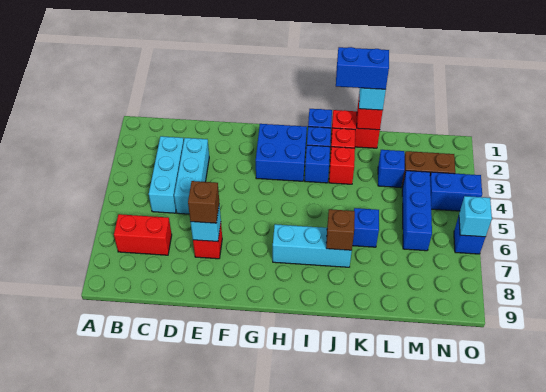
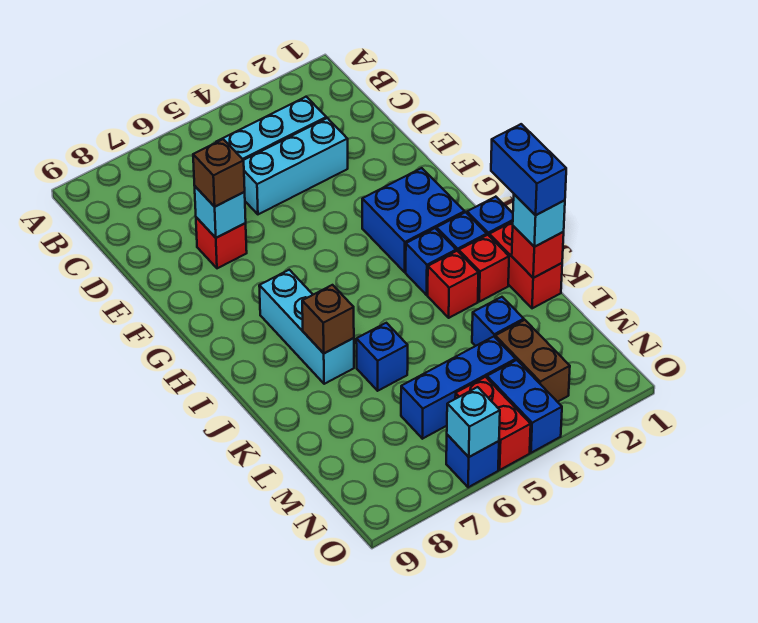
red brick B7:C7 level 1 -> red brick N5:O5 level 1

